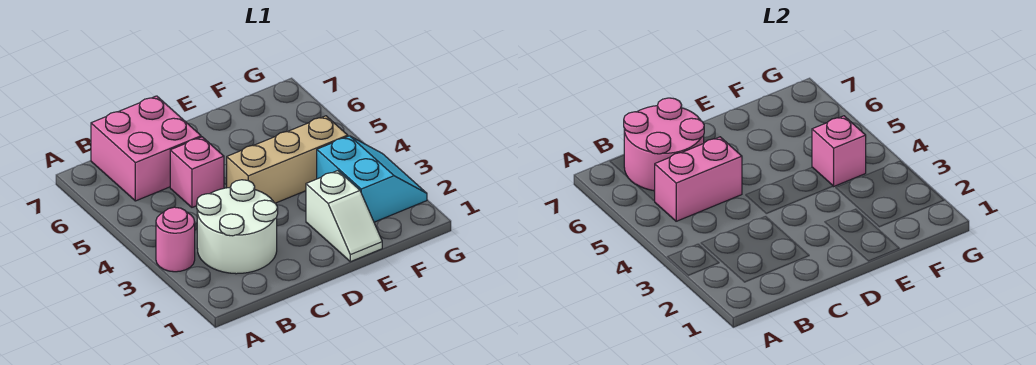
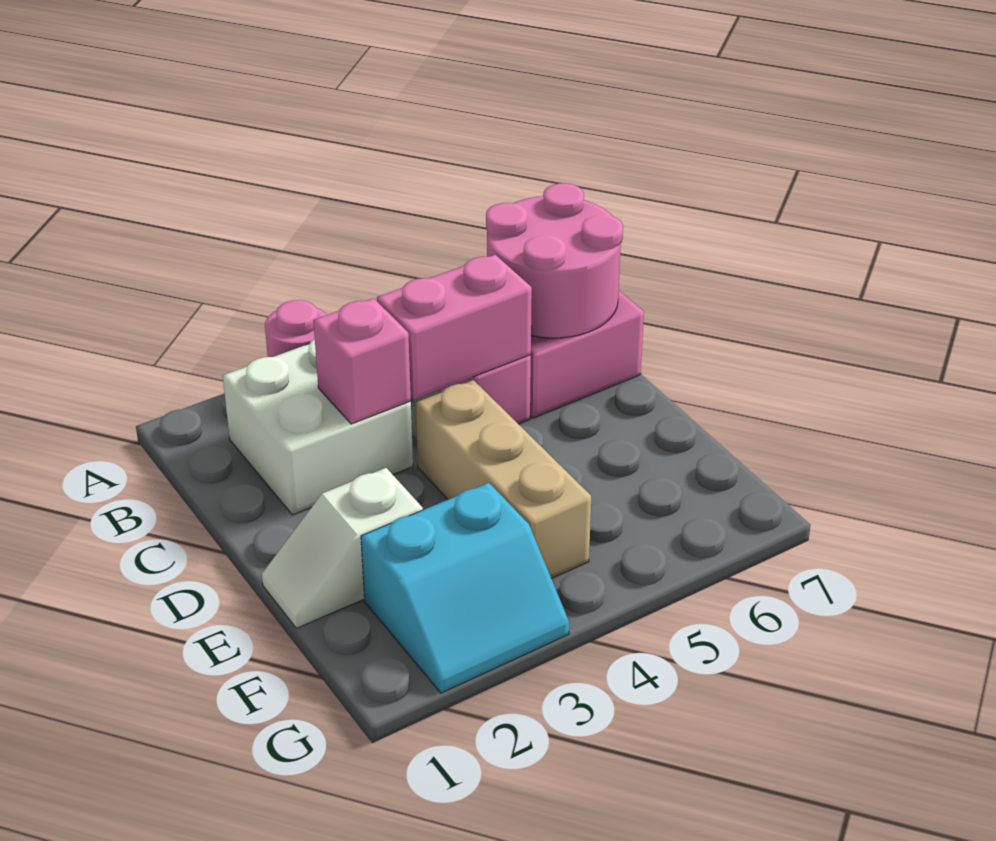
white round brick B2:C3 level 1 -> white brick B2:C3 level 1
pink brick B5:C5 level 2 -> pink brick C4:C5 level 2
pink brick F4 level 2 -> pink brick C3 level 2

